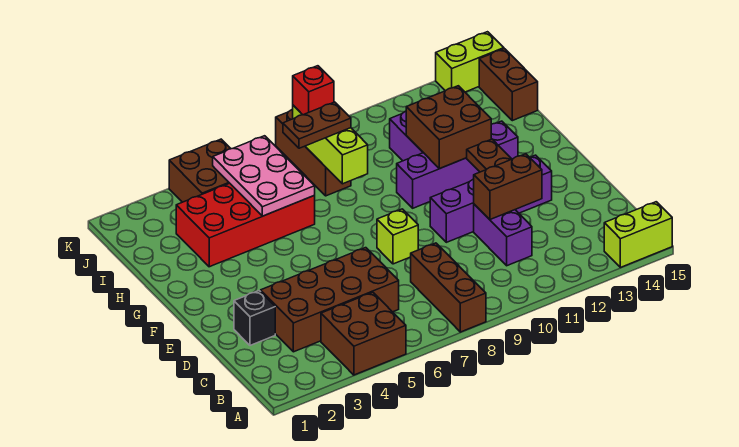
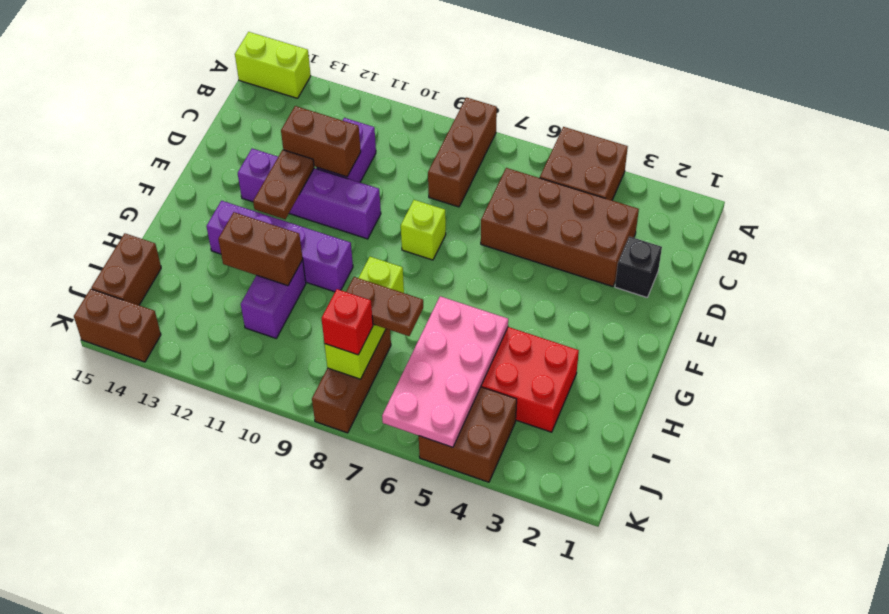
brown brick G11:H12 level 2 -> brown brick H11:H12 level 2
pink plate H5:J6 level 2 -> pink plate H5:K6 level 2
lime brick K14:K15 level 1 -> brown brick K14:K15 level 1

